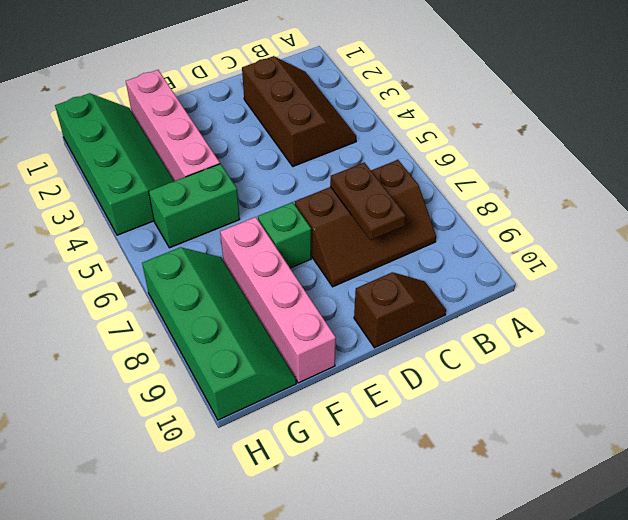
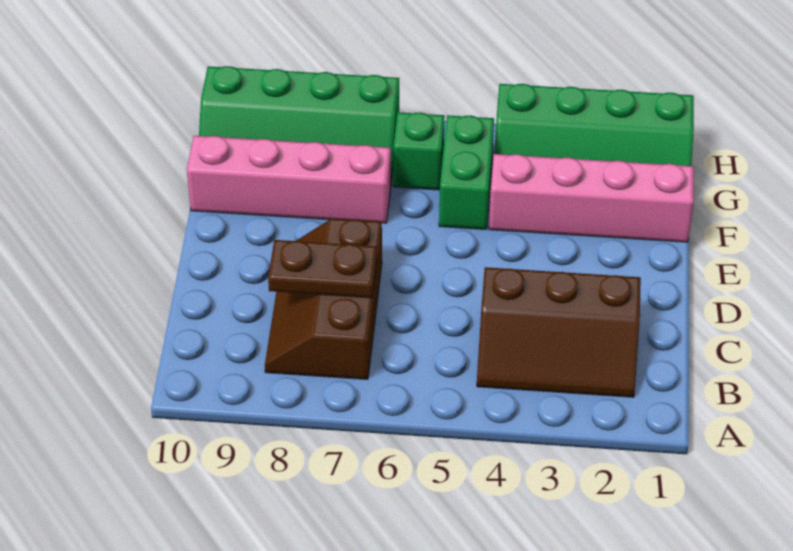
brown slope C10:D10 level 1 top D -> none
green brick E7 level 1 -> green brick G6 level 1

